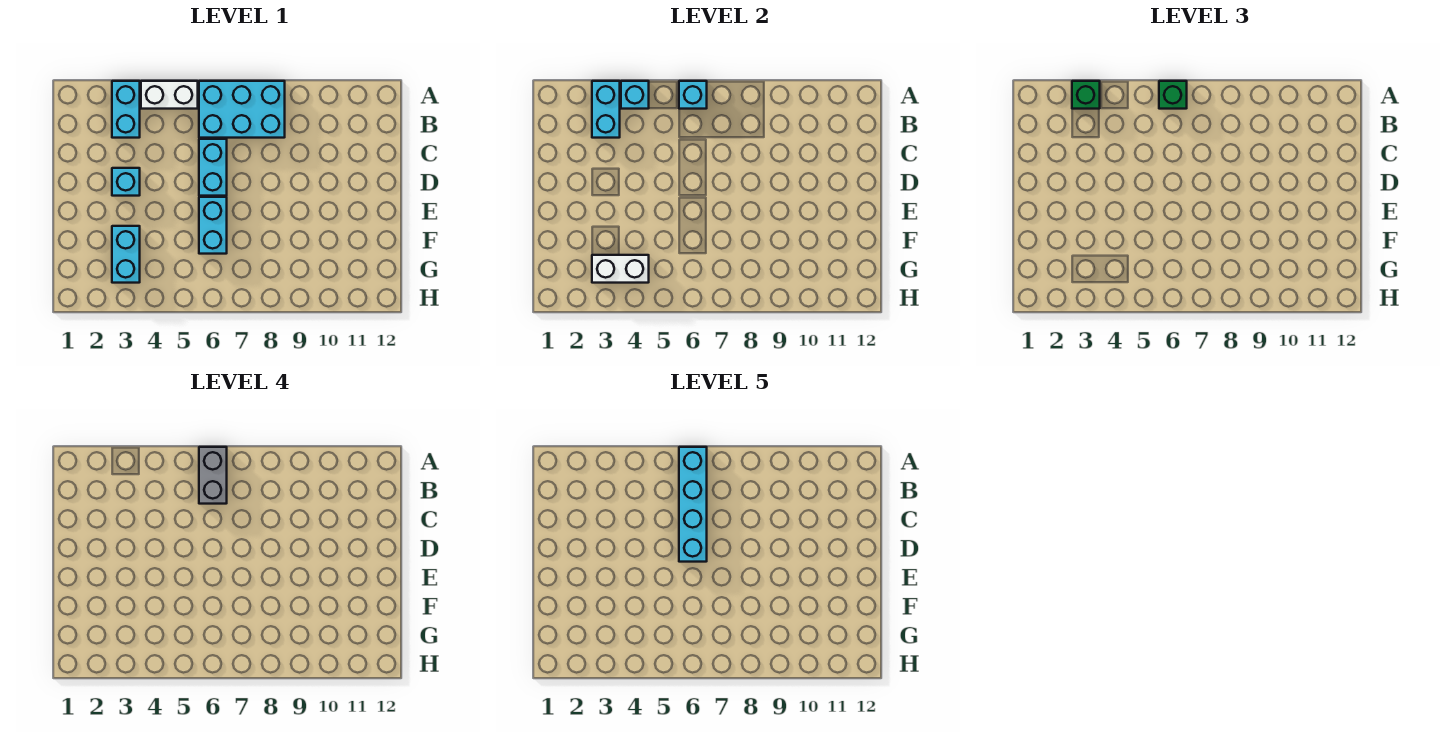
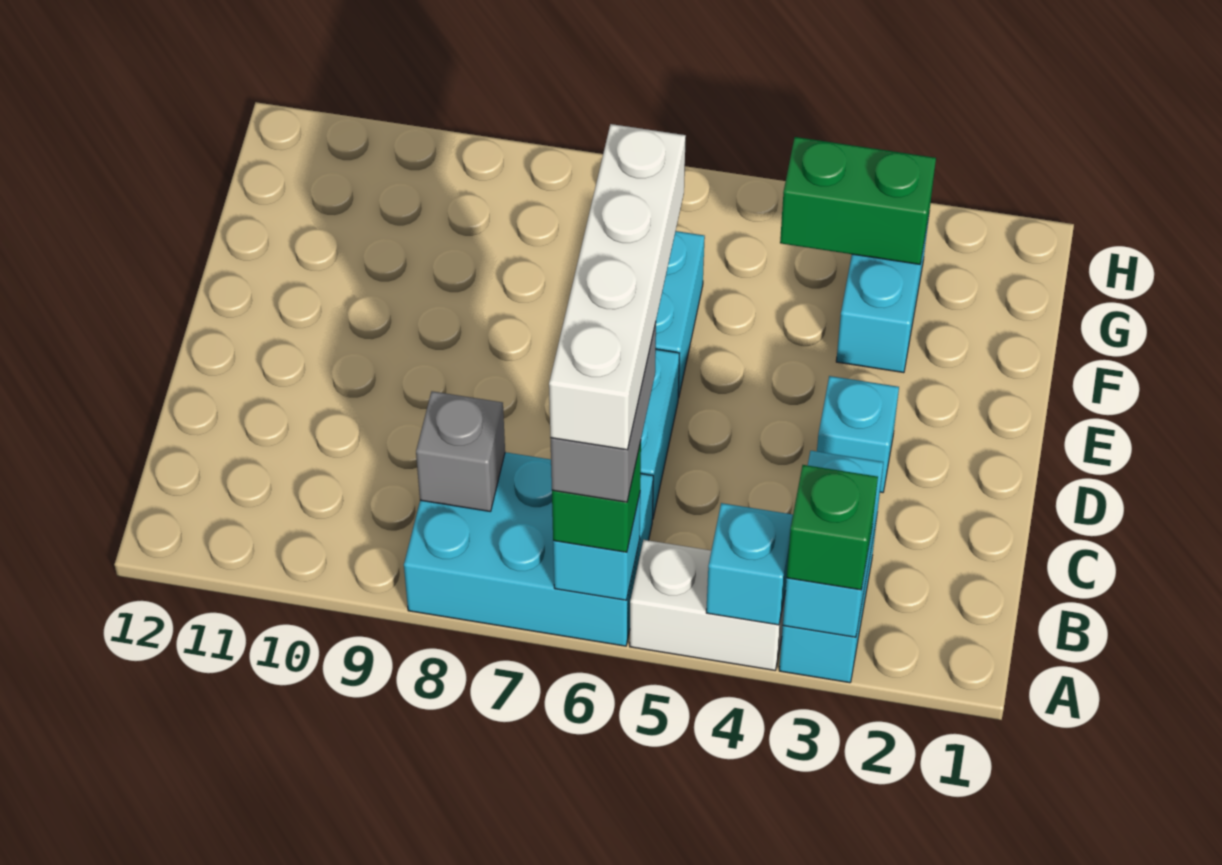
cyan brick A6:D6 level 5 -> white brick A6:D6 level 5
none -> grey brick B8 level 2
white brick G3:G4 level 2 -> green brick G3:G4 level 2

